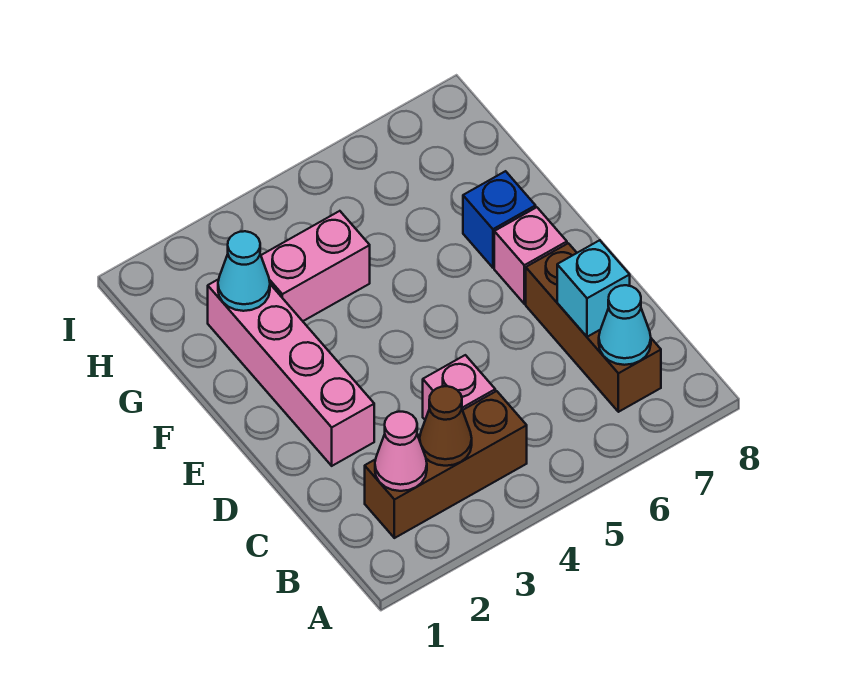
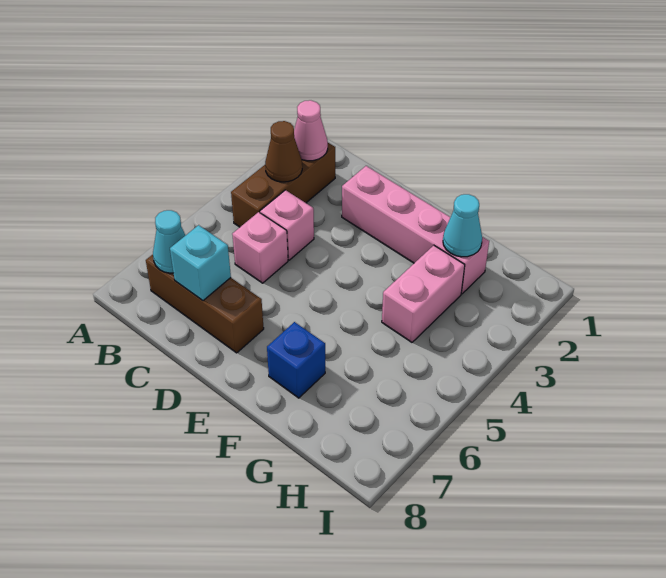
pink brick E7 level 1 -> pink brick C5 level 1

